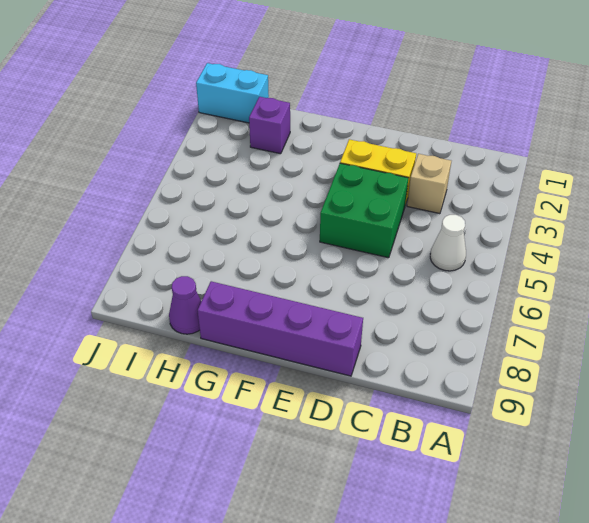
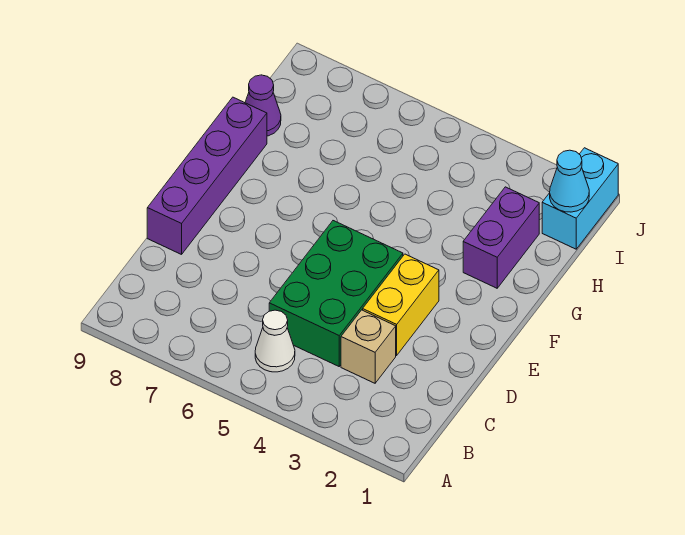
green brick D4:E5 level 1 -> green brick C4:E5 level 1
purple brick H2 level 1 -> purple brick G2:H2 level 1
none -> cyan cone I1 level 2

